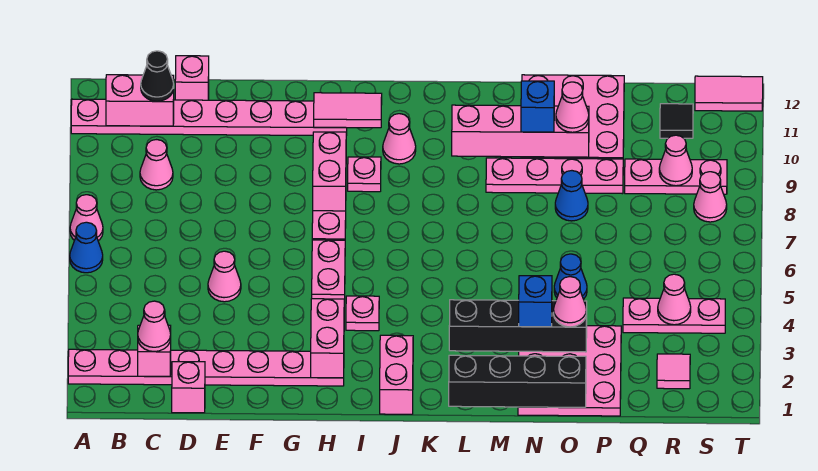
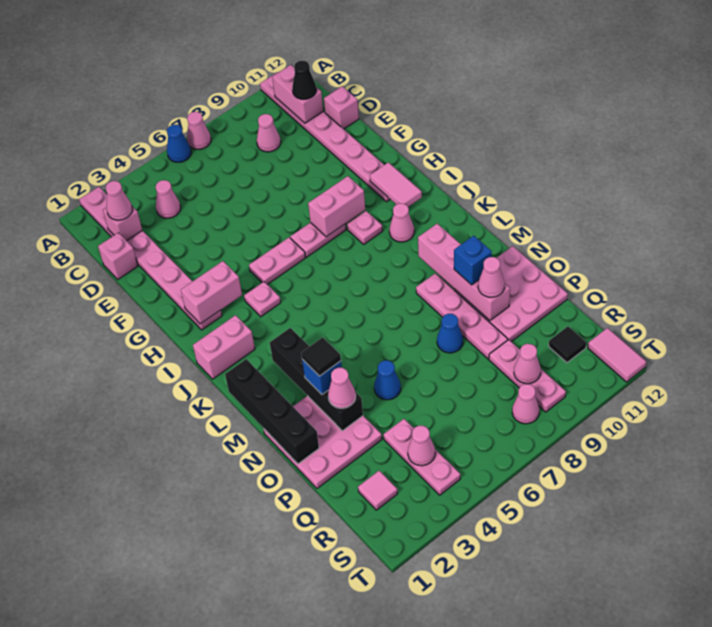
pink cone E5 level 1 -> pink cone C4 level 1
none -> black tile N3 level 4

